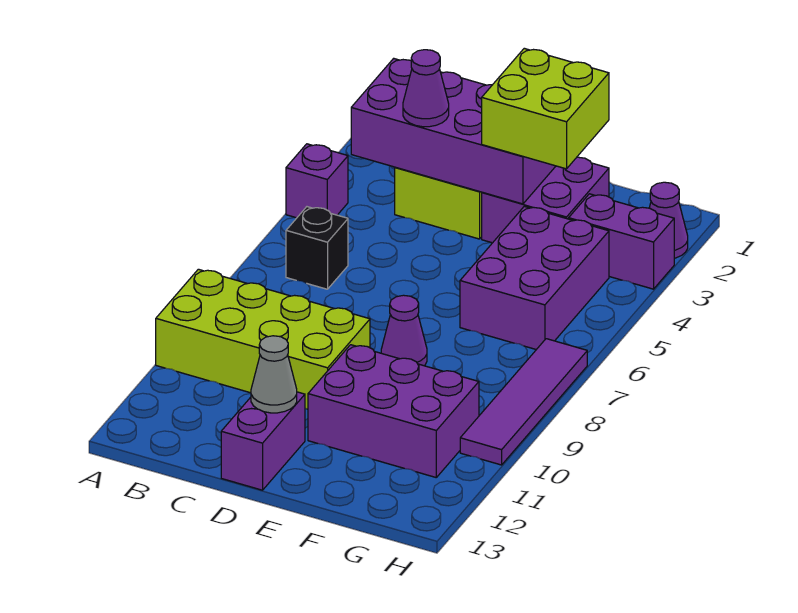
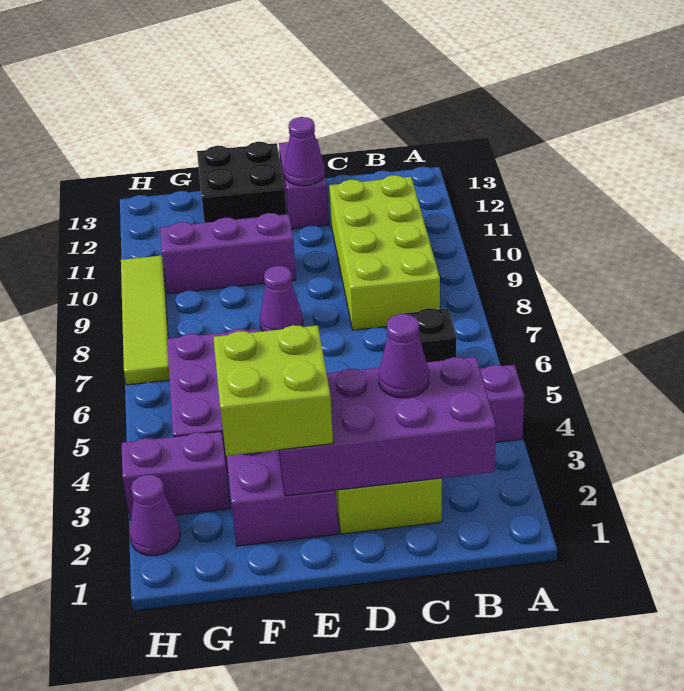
lime brick A9:D10 level 1 -> lime brick B8:C11 level 1
grey cone D12 level 2 -> purple cone D12 level 2
purple brick E10:G11 level 1 -> purple brick E10:G10 level 1
none -> black brick E12:F13 level 1
purple tile H7:H10 level 1 -> lime tile H7:H10 level 1

